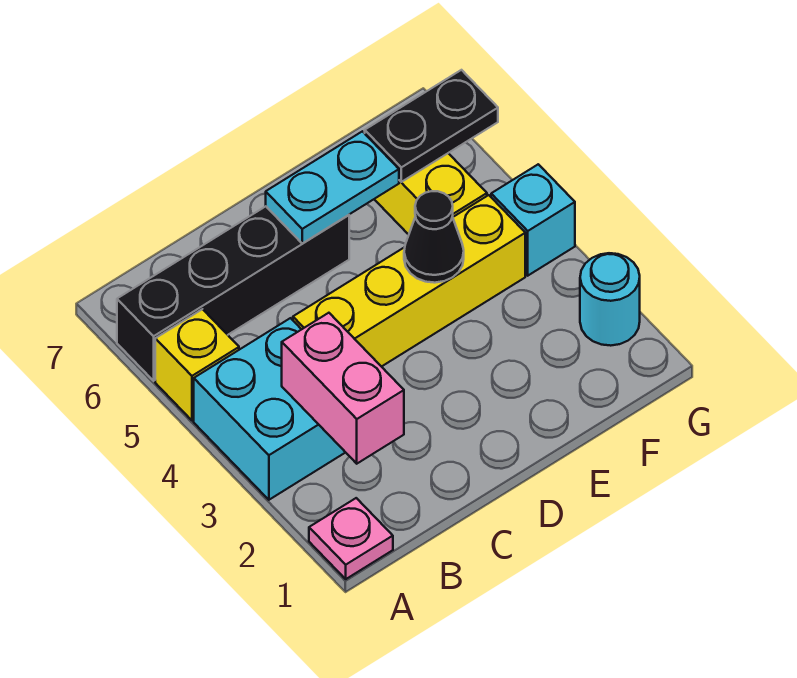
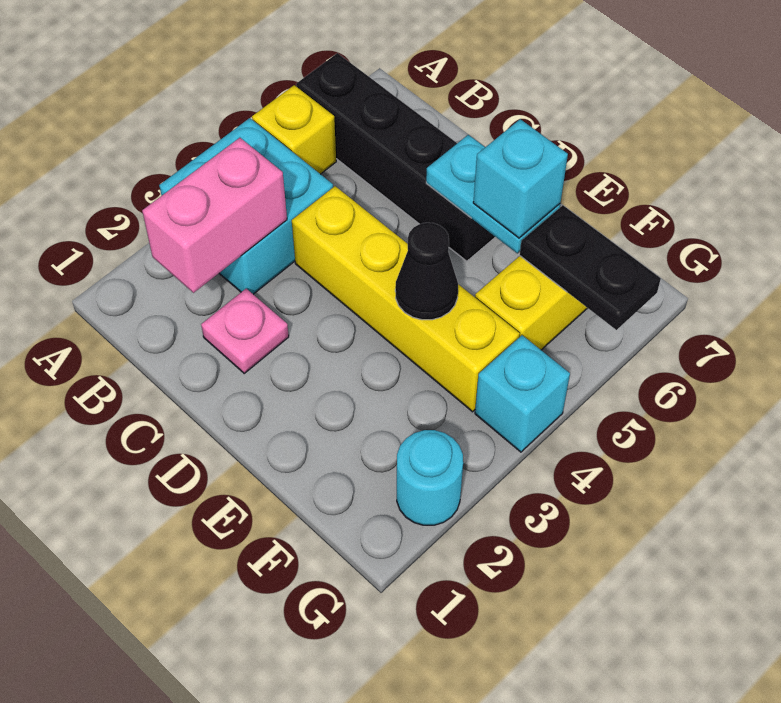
pink plate A1 level 1 -> pink plate C2 level 1
none -> cyan brick E6 level 3

